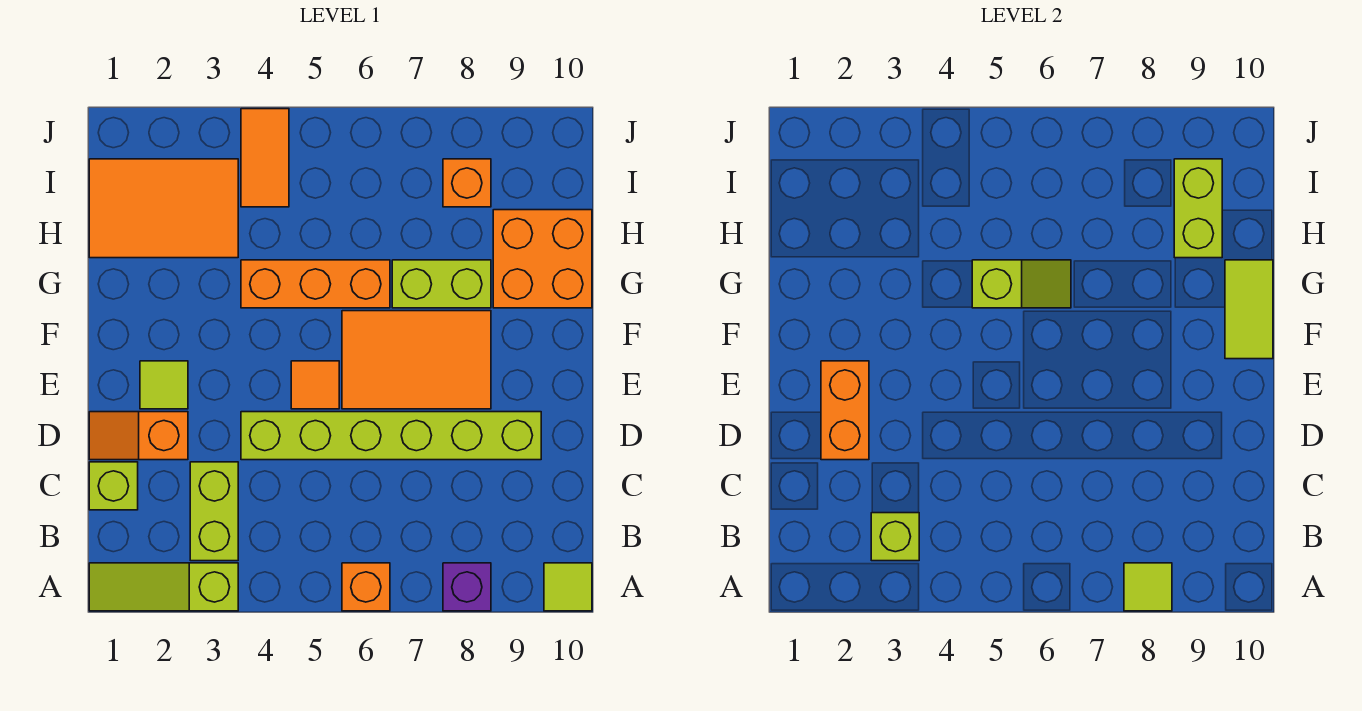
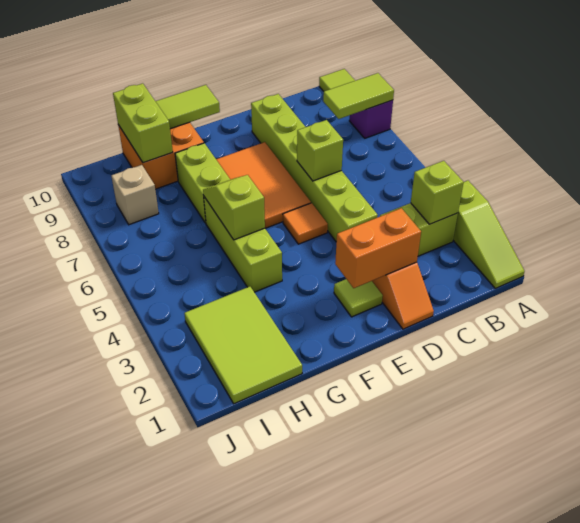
orange brick A6 level 1 -> none
lime tile A8 level 2 -> lime tile A8:B8 level 2
lime brick C1 level 1 -> lime brick D6 level 2
orange brick G4:G6 level 1 -> lime brick G4:G6 level 1
orange tile H1:I3 level 1 -> lime tile H1:I3 level 1
lime brick H9:I9 level 2 -> lime brick H9:H10 level 2
orange tile I4:J4 level 1 -> none
orange brick I8 level 1 -> tan brick I8 level 1

